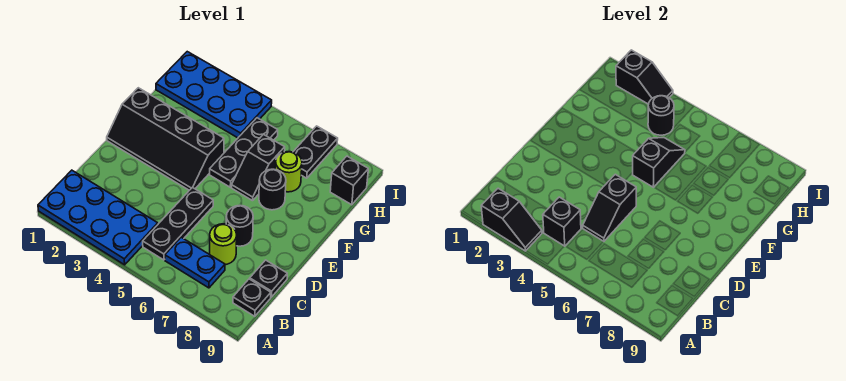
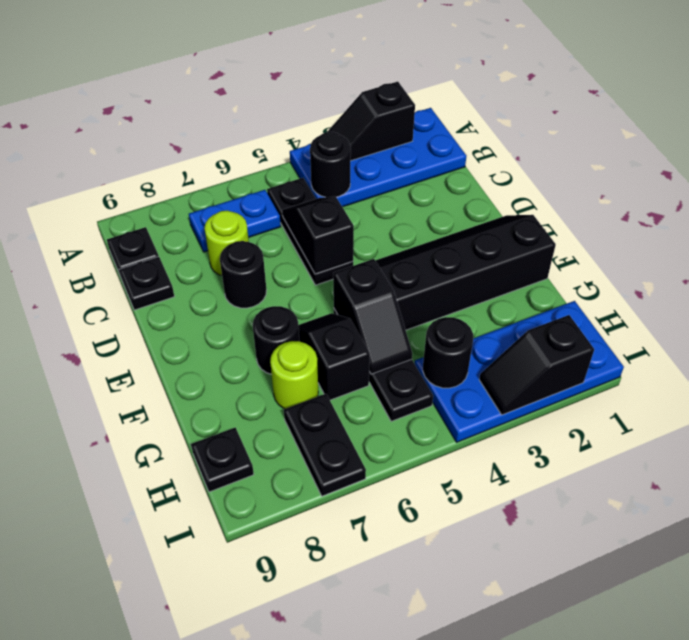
black brick B4 level 2 -> black round brick B4 level 2
black brick H9 level 1 -> black plate H9 level 1

